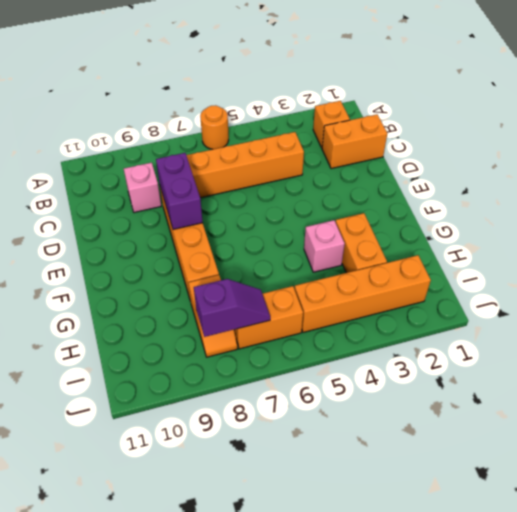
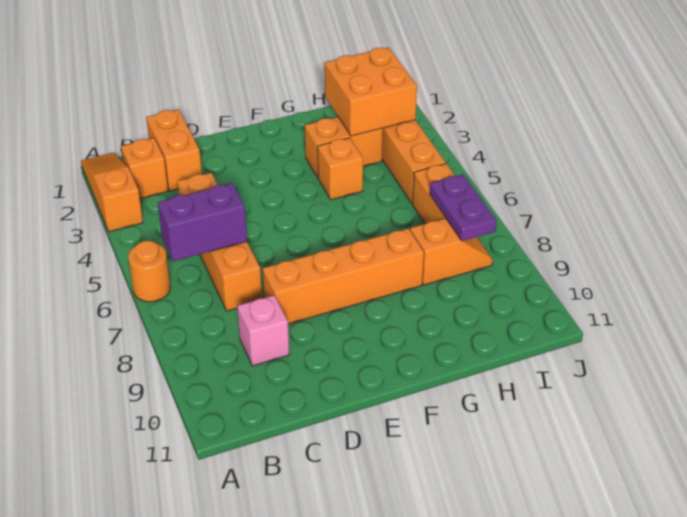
none -> orange slope A1:A3 level 1 top 3
purple brick D8:E8 level 2 -> purple brick B6:C6 level 2
pink brick G4 level 1 -> orange brick G4 level 1
none -> orange brick H2:I3 level 2
purple slope I7:I8 level 2 top 8 -> purple plate I7:I8 level 2

